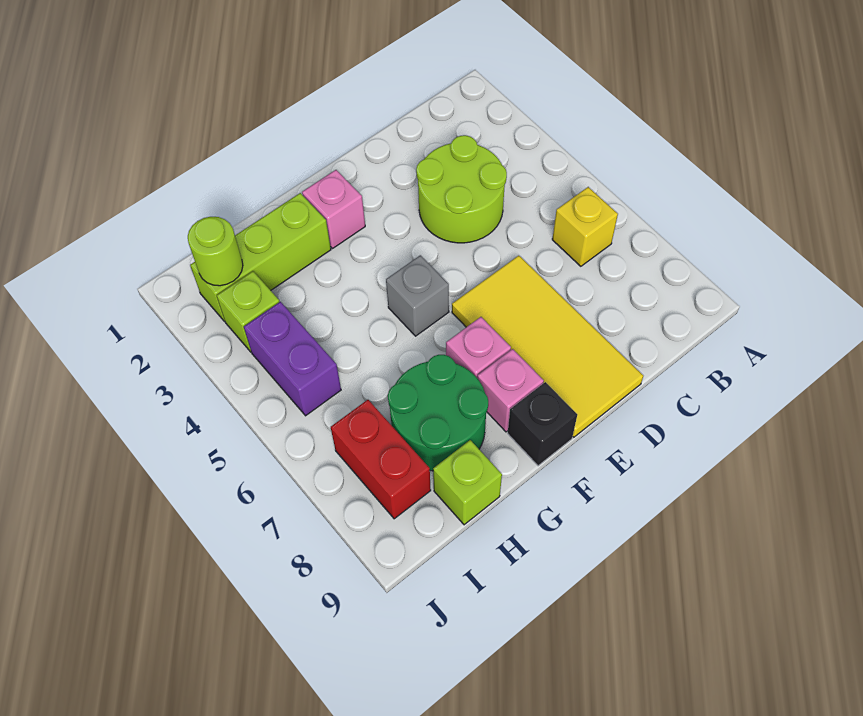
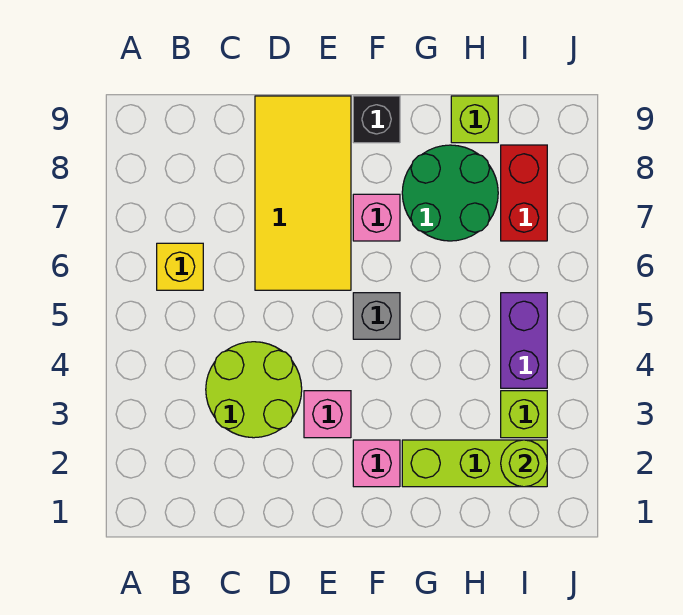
pink brick F8 level 1 -> pink brick E3 level 1

